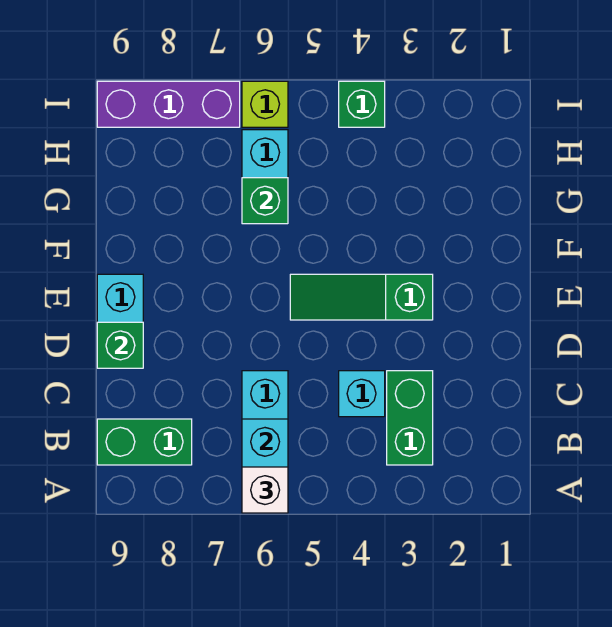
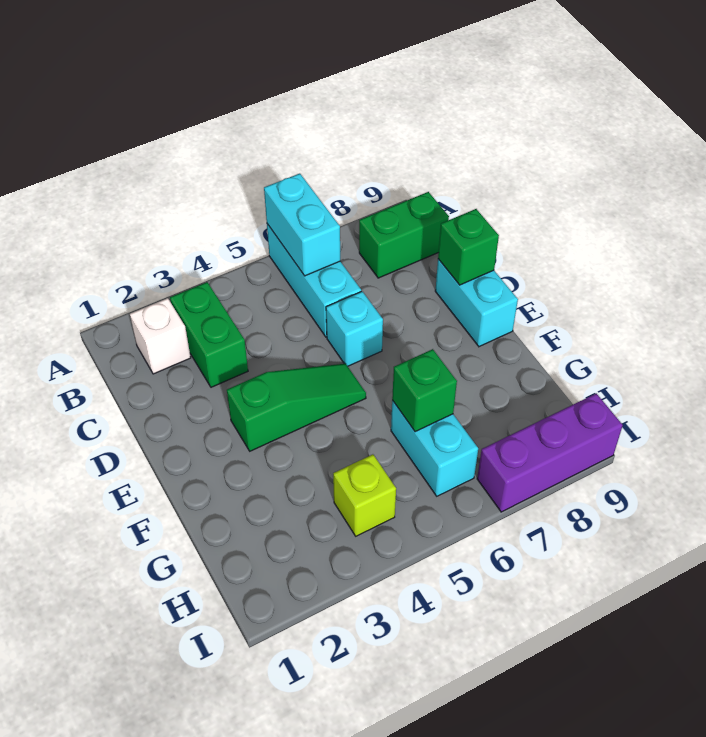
white brick A6 level 3 -> white brick B2 level 1
cyan brick C4 level 1 -> cyan brick D6 level 1
green brick I4 level 1 -> none
lime brick I6 level 1 -> lime brick H4 level 1

